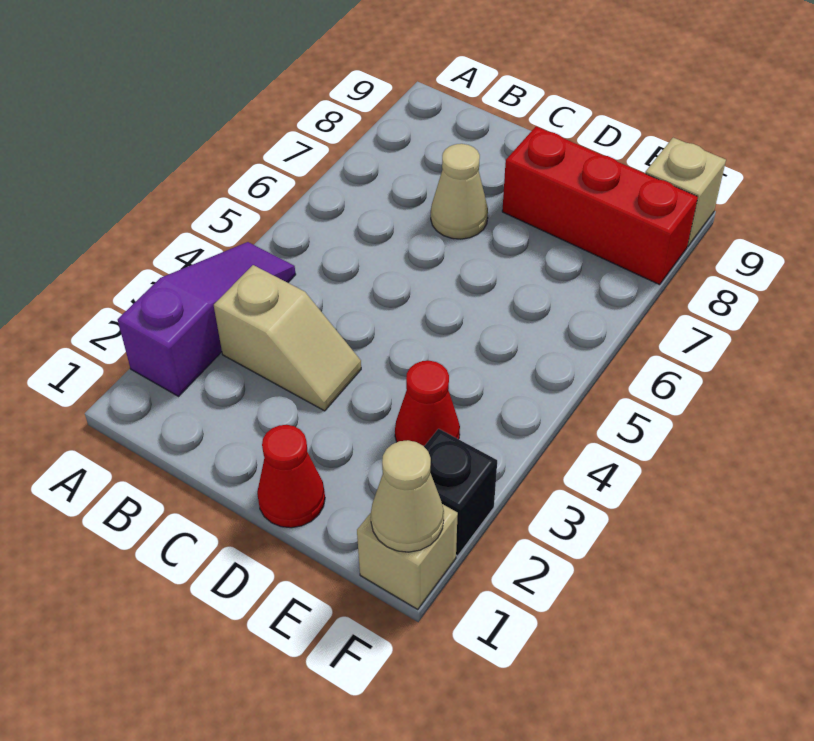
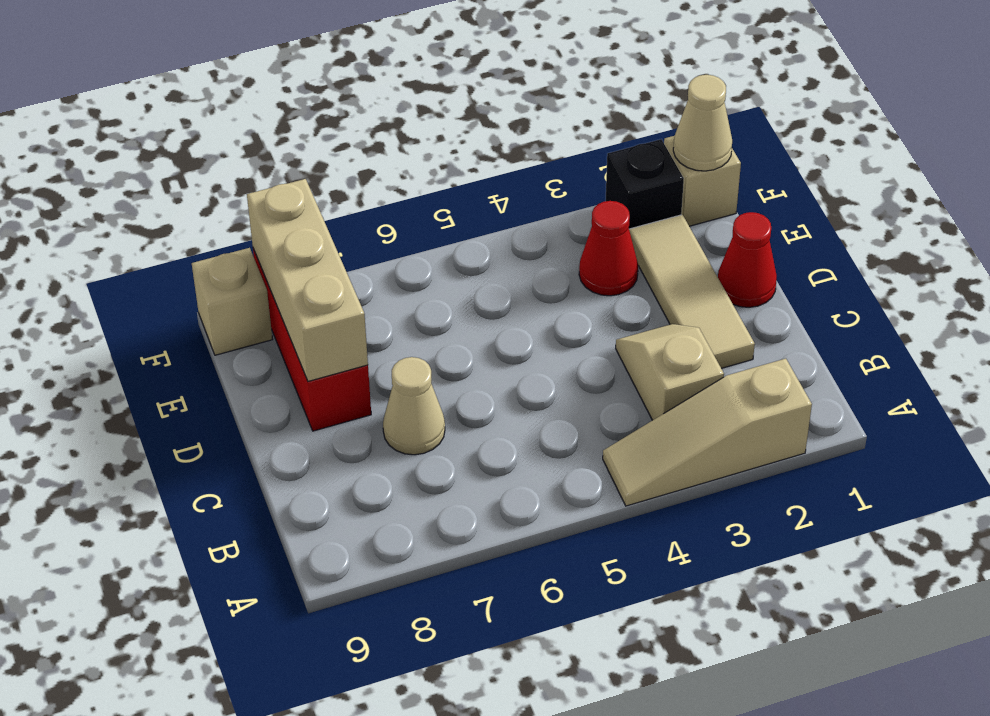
purple slope A2:A4 level 1 top 2 -> tan slope A2:A4 level 1 top 2
none -> tan tile C2:E2 level 1
none -> tan brick D8:F8 level 2

